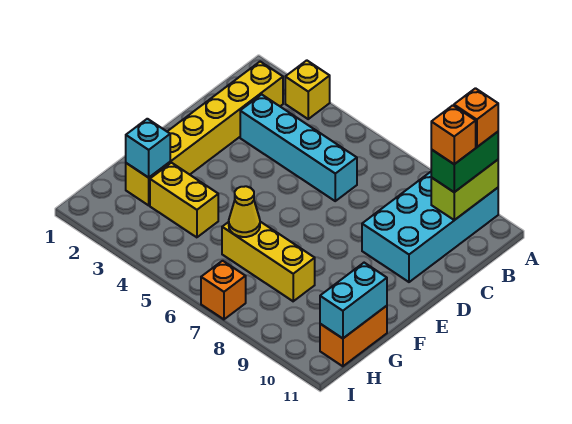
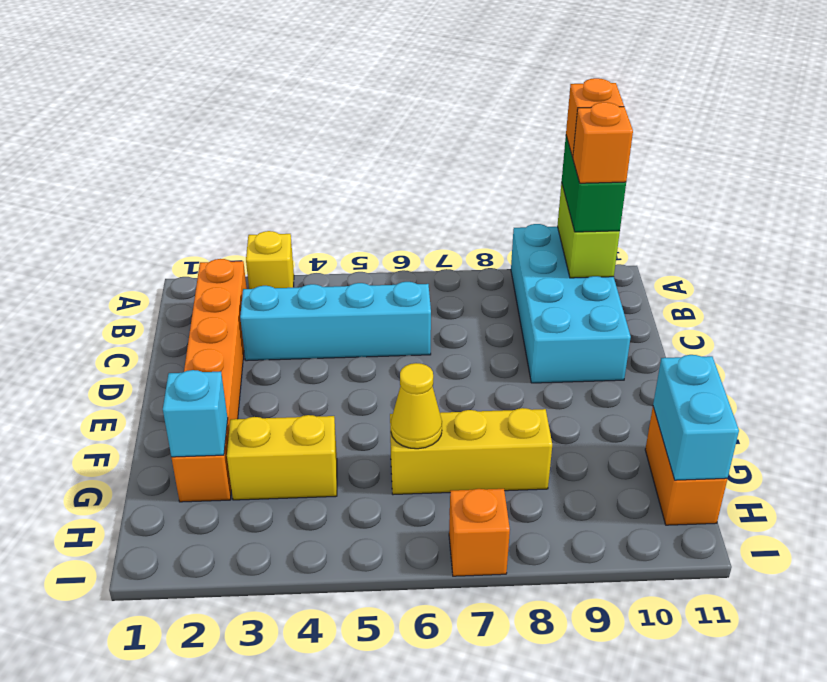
yellow brick B2:G2 level 1 -> orange brick B2:G2 level 1

